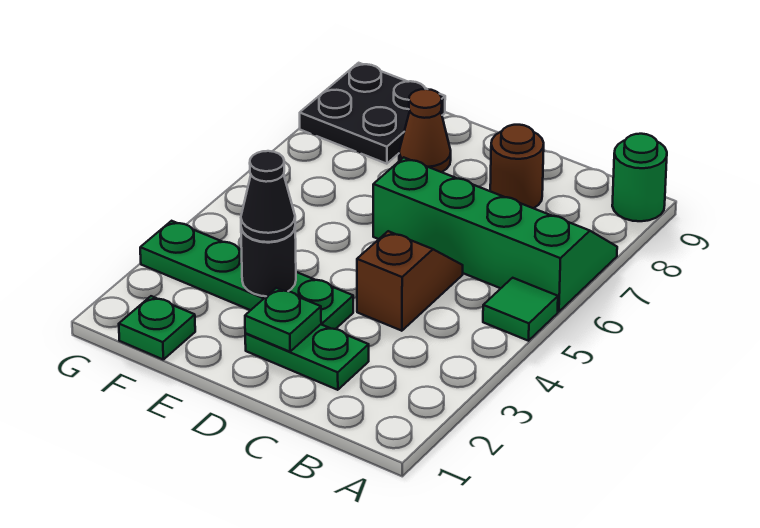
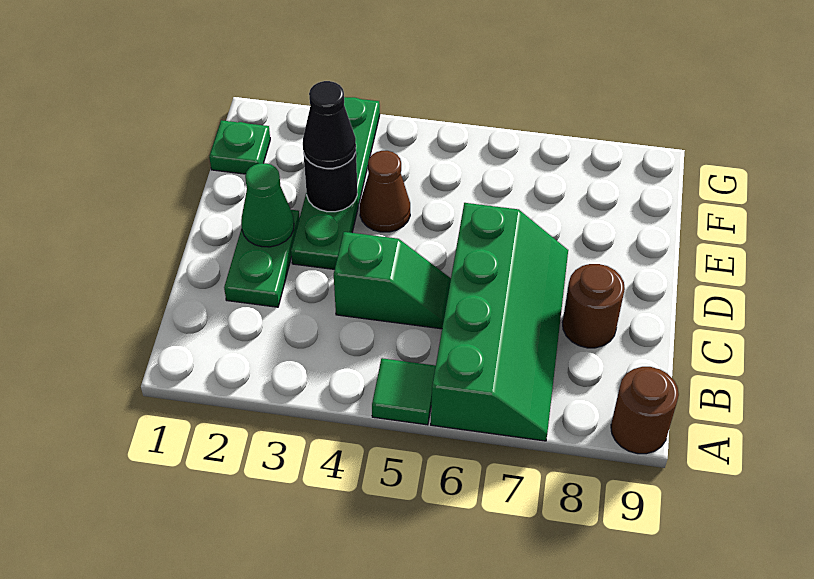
green round brick A9 level 1 -> brown round brick A9 level 1
brown slope C4:C5 level 1 top 4 -> green slope C4:C5 level 1 top 4
green plate D2 level 2 -> green cone D2 level 2
brown cone E8 level 1 -> brown cone E4 level 1
black plate F8:G9 level 1 -> none

